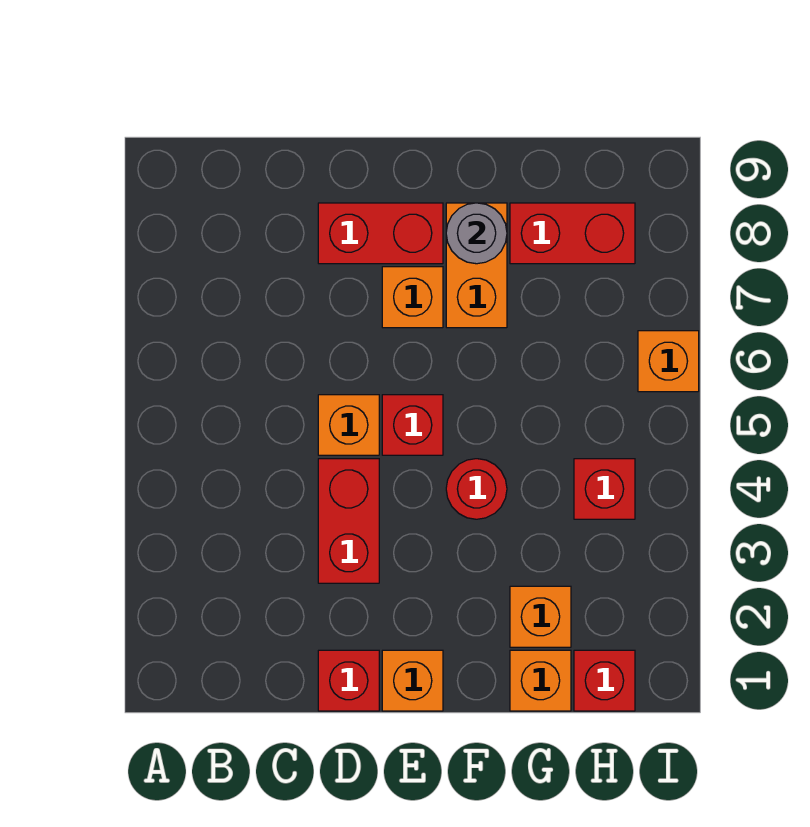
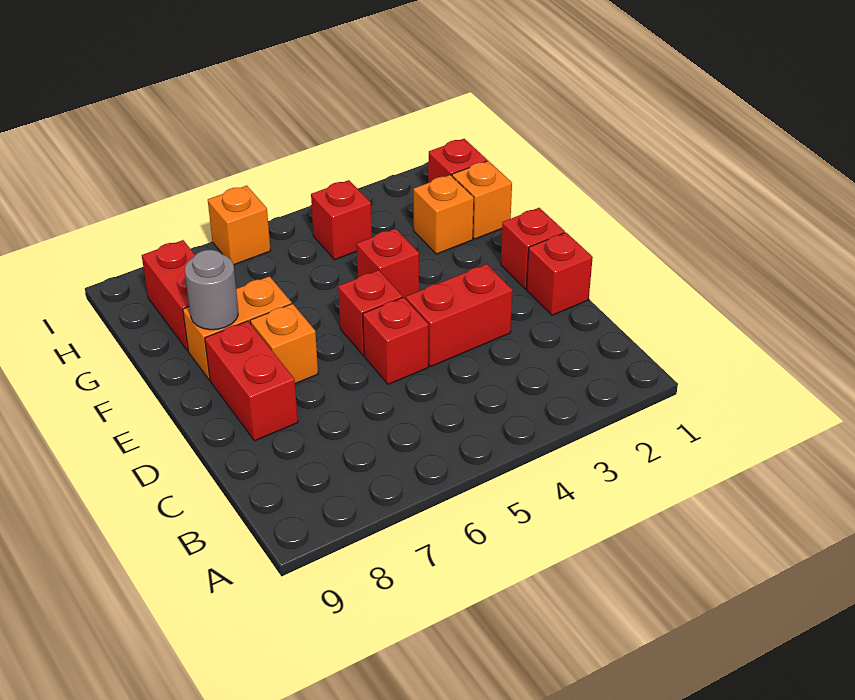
orange brick D5 level 1 -> red brick D5 level 1
orange brick E1 level 1 -> red brick E1 level 1
red round brick F4 level 1 -> red brick F4 level 1

